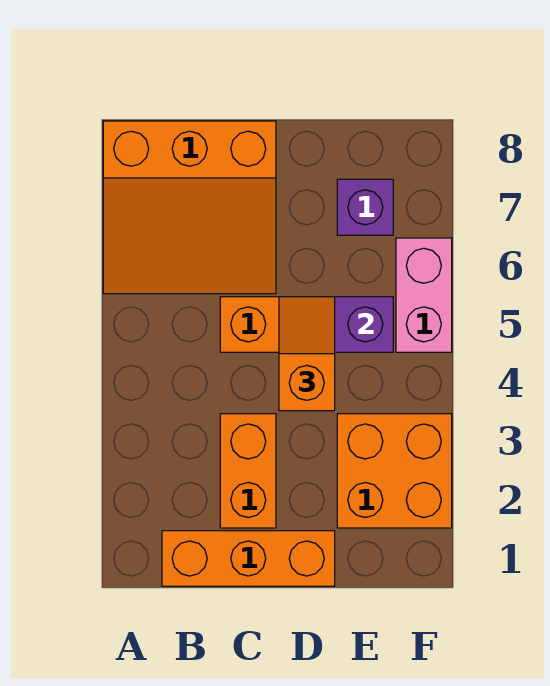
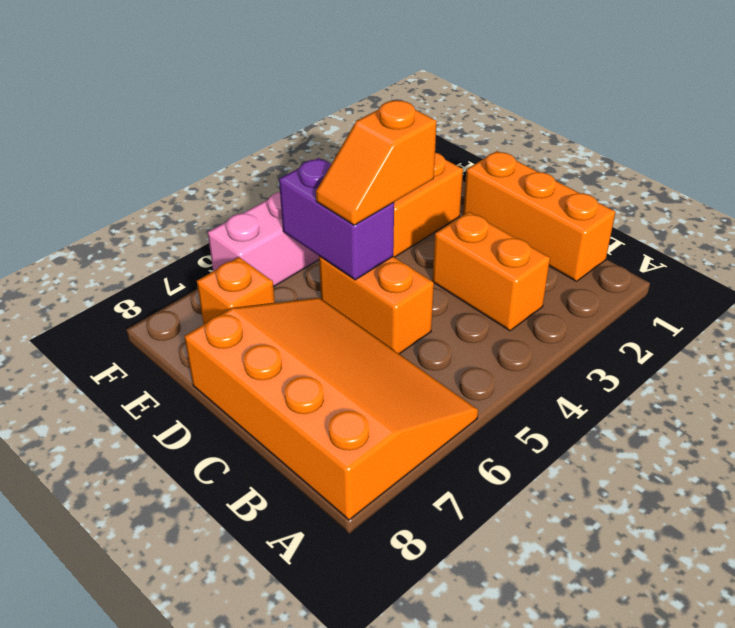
orange slope A6:C8 level 1 top 8 -> orange slope A6:D8 level 1 top 8
orange brick C2:C3 level 1 -> orange brick B3:C3 level 1
purple brick E7 level 1 -> orange brick E7 level 1

